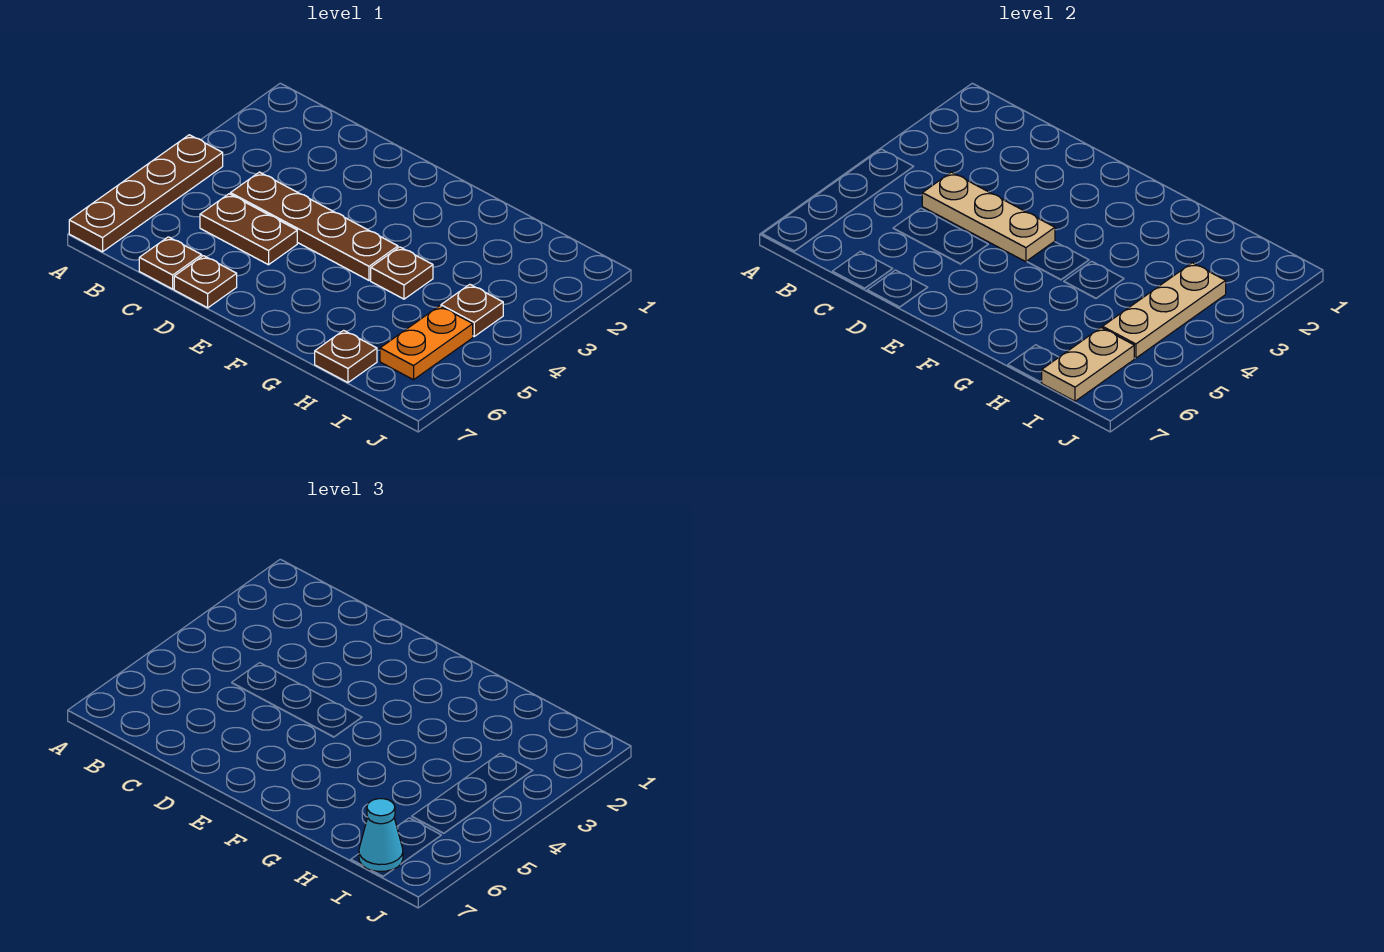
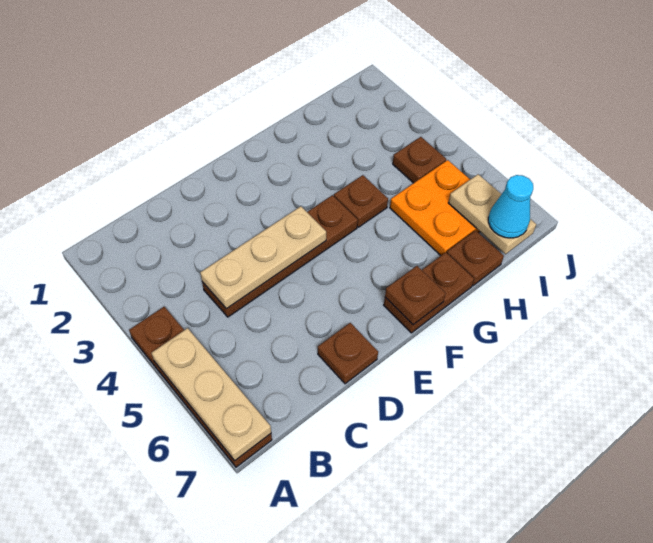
brown plate C5:D5 level 1 -> brown plate F7:G7 level 1
brown plate C7 level 1 -> brown plate F7 level 2
tan plate I3:I5 level 2 -> tan plate A5:A7 level 2
orange plate I5:I6 level 1 -> orange plate H5:I6 level 1

